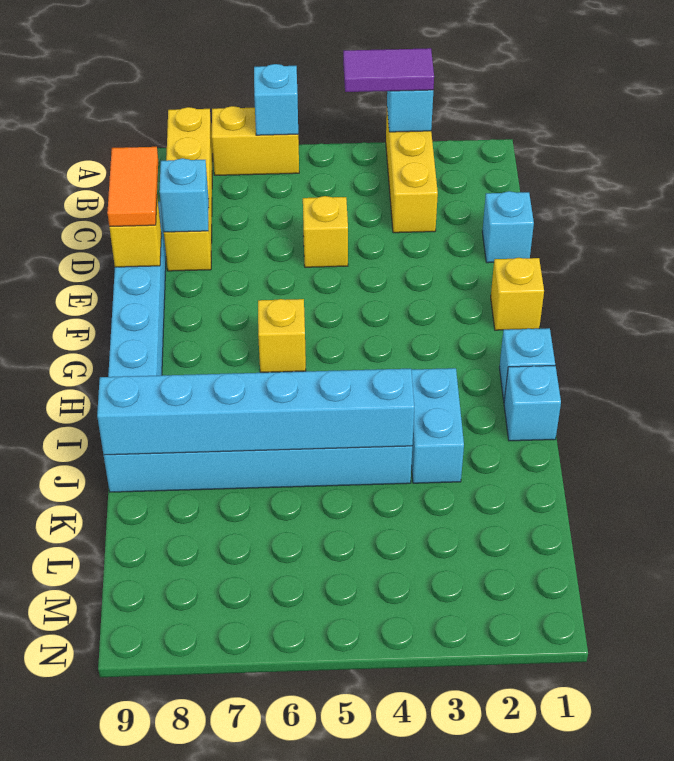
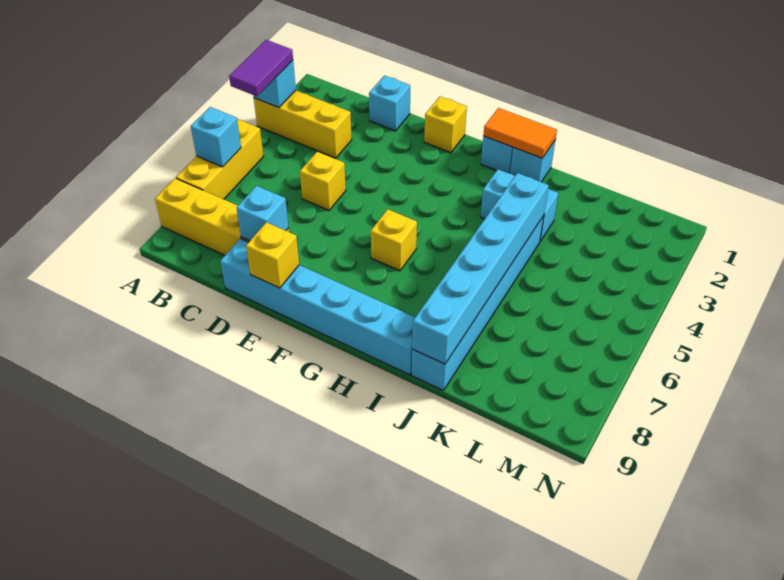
yellow brick A6:A7 level 1 -> yellow brick A5:A7 level 1
orange tile D9:E9 level 3 -> orange tile H1:I1 level 2

